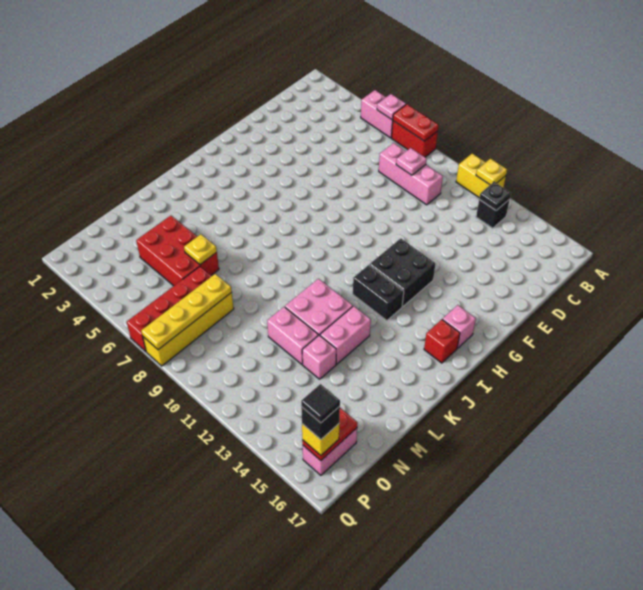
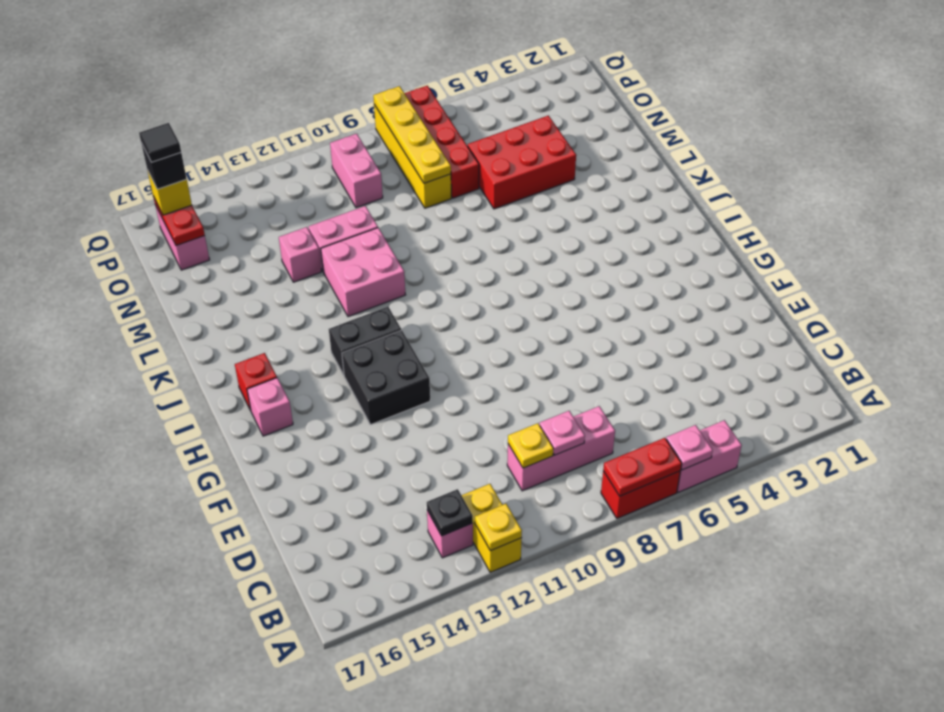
yellow brick A11:A12 level 1 -> yellow brick A12:B12 level 1
black brick B13 level 1 -> pink brick B13 level 1
pink brick K13:L13 level 1 -> pink brick O10:P10 level 1
yellow plate M6 level 2 -> yellow plate C10 level 2

